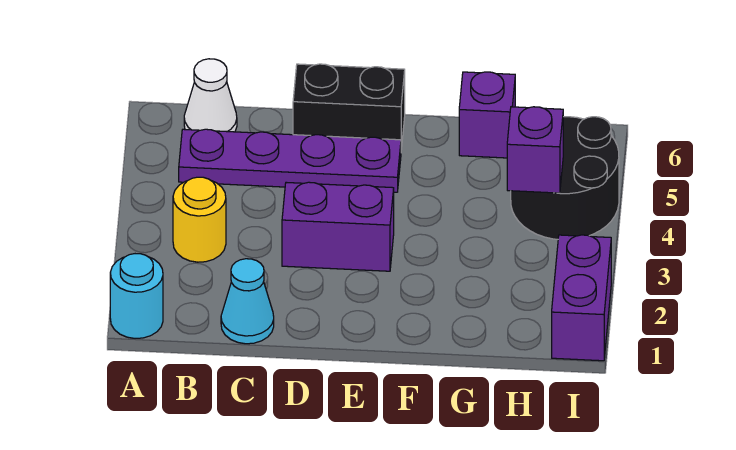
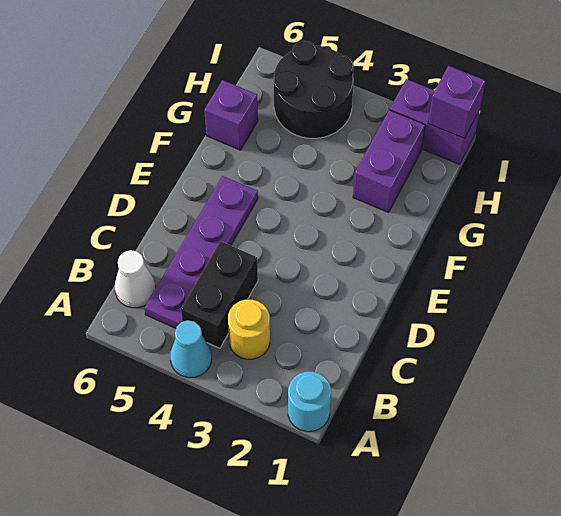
cyan cone C1 level 1 -> cyan cone A4 level 1
purple brick D3:E3 level 1 -> purple brick G2:H2 level 1
black brick D6:E6 level 1 -> black brick B4:C4 level 1
purple brick H4 level 2 -> purple brick I1 level 2

